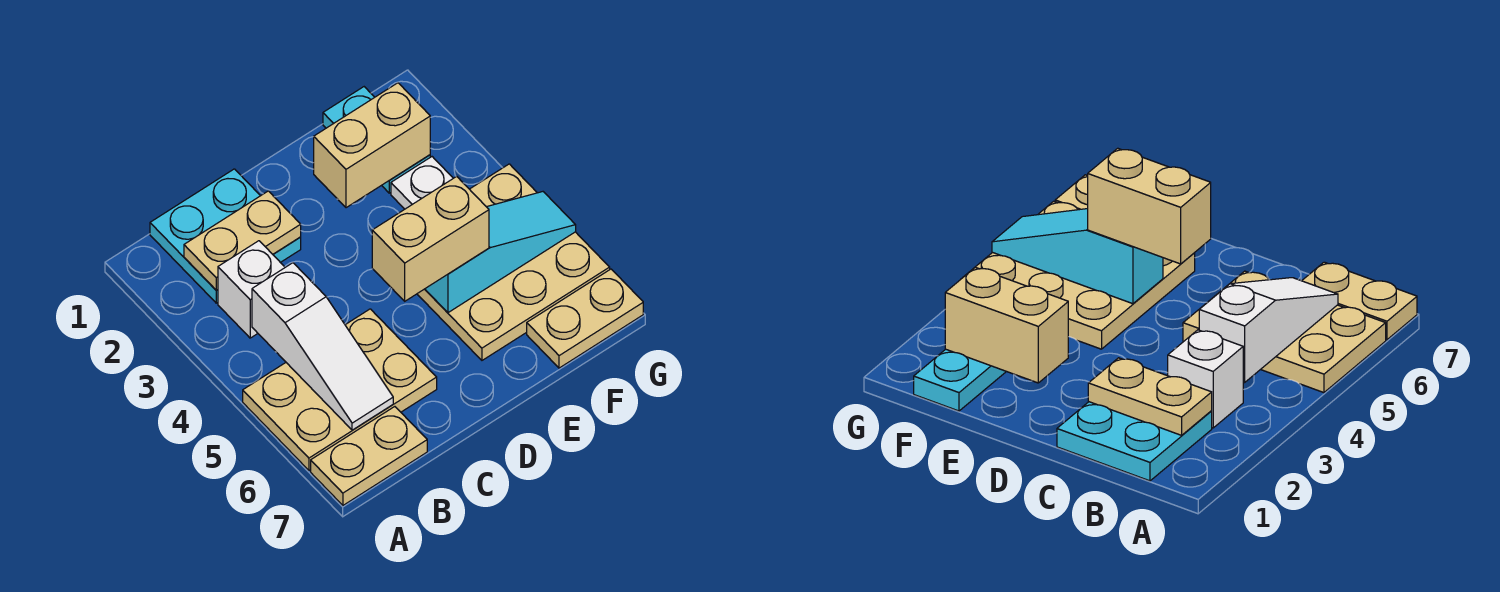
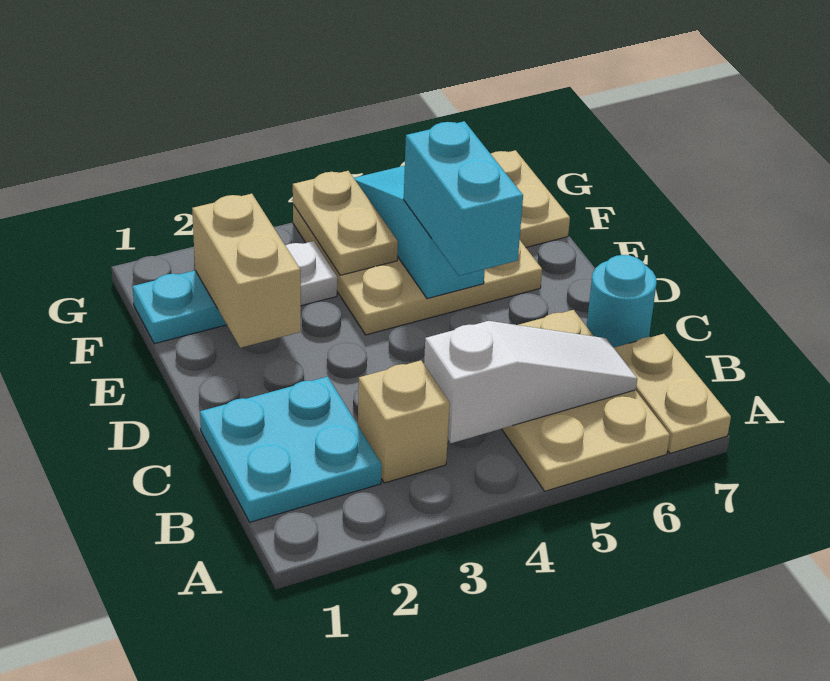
tan plate B2:C2 level 2 -> tan plate F4:G4 level 2
white brick B3 level 1 -> tan brick B3 level 1
none -> cyan round brick C7 level 1
tan brick D5:E5 level 3 -> cyan brick D5:E5 level 3

